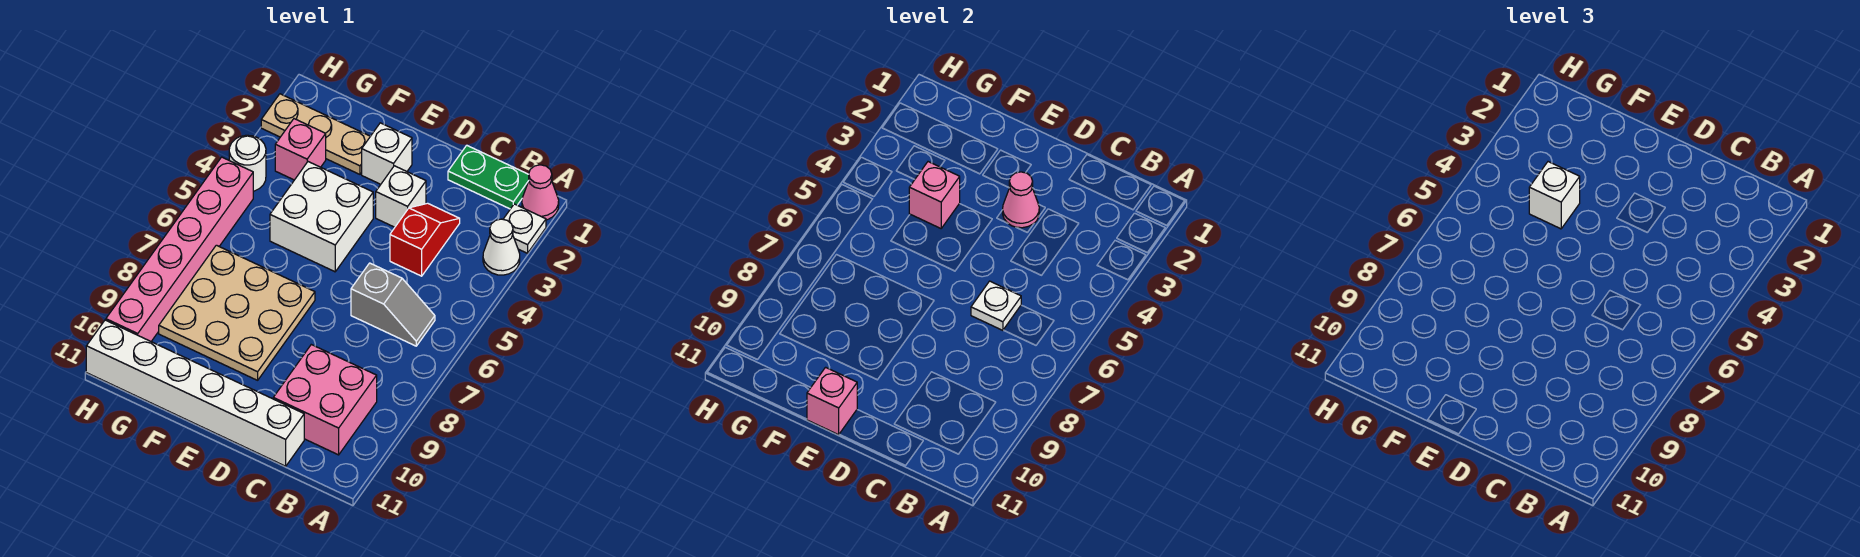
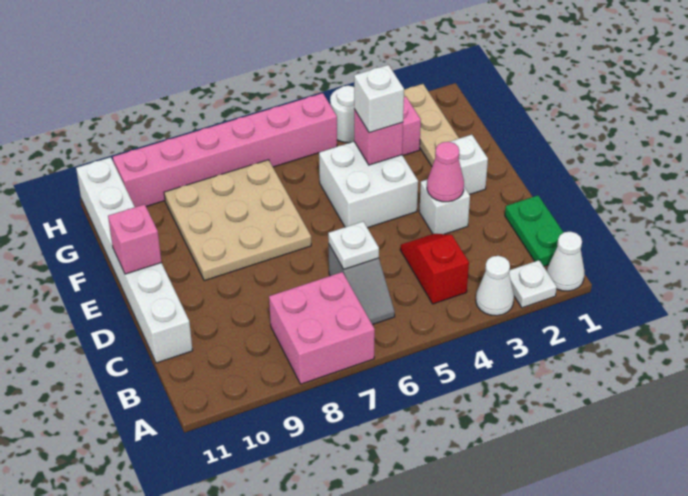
pink cone A1 level 1 -> white cone A1 level 1
pink brick B9:C10 level 1 -> pink brick A7:B8 level 1
red slope C3:C4 level 1 top 4 -> red slope B4:C4 level 1 top B

